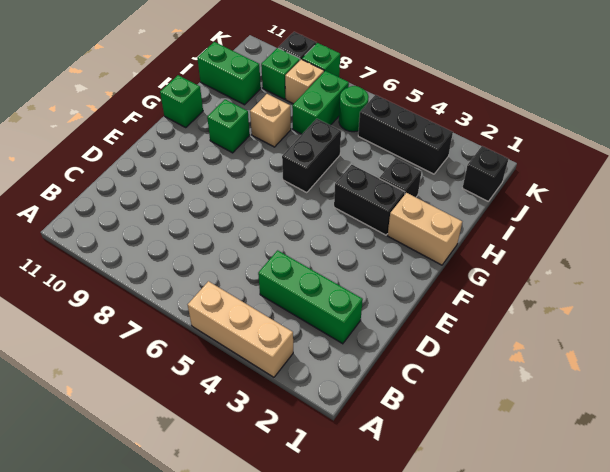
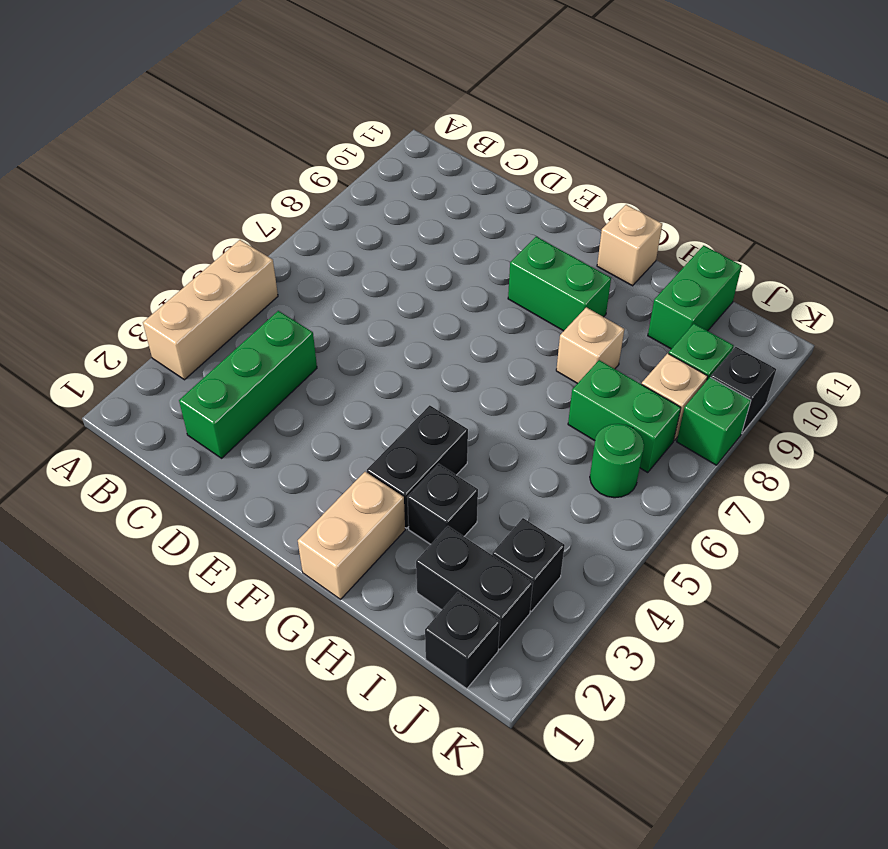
black brick G6:H6 level 1 -> black brick I2:J2 level 1
green brick G9 level 1 -> green brick F9:G9 level 1
green brick G11 level 1 -> tan brick G11 level 1
black brick J3:J5 level 1 -> black brick J3 level 1

